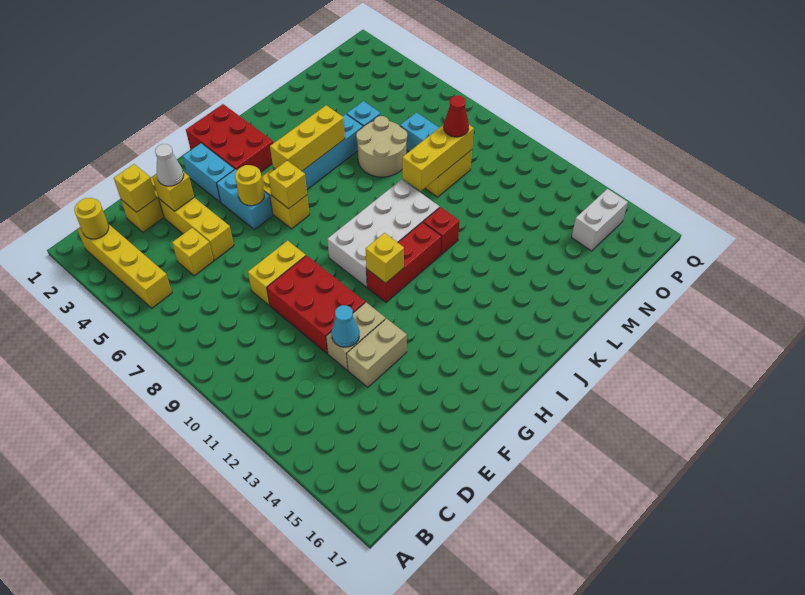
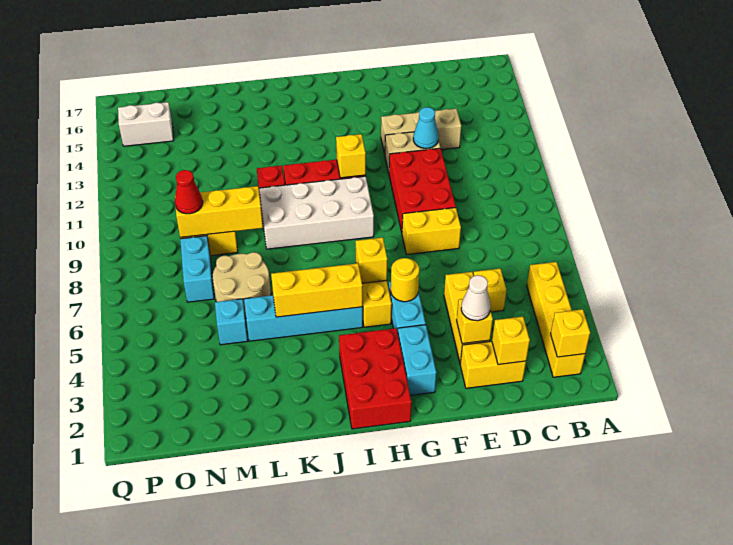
yellow round brick B2 level 2 -> yellow brick B2 level 2
tan brick E13:F13 level 1 -> tan brick D13:F13 level 1

